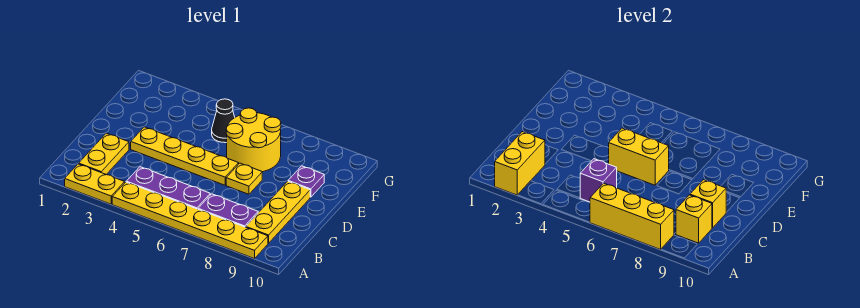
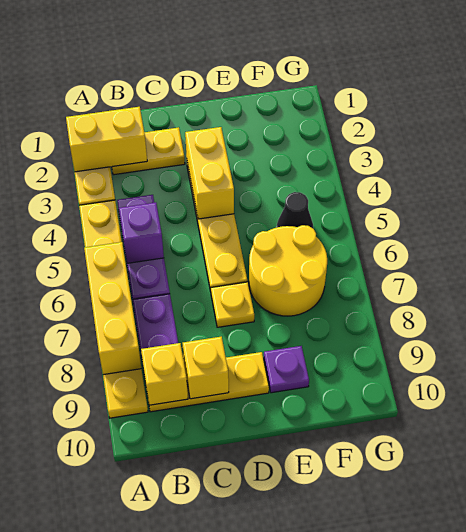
yellow brick D5:D6 level 2 -> yellow brick D3:D4 level 2

